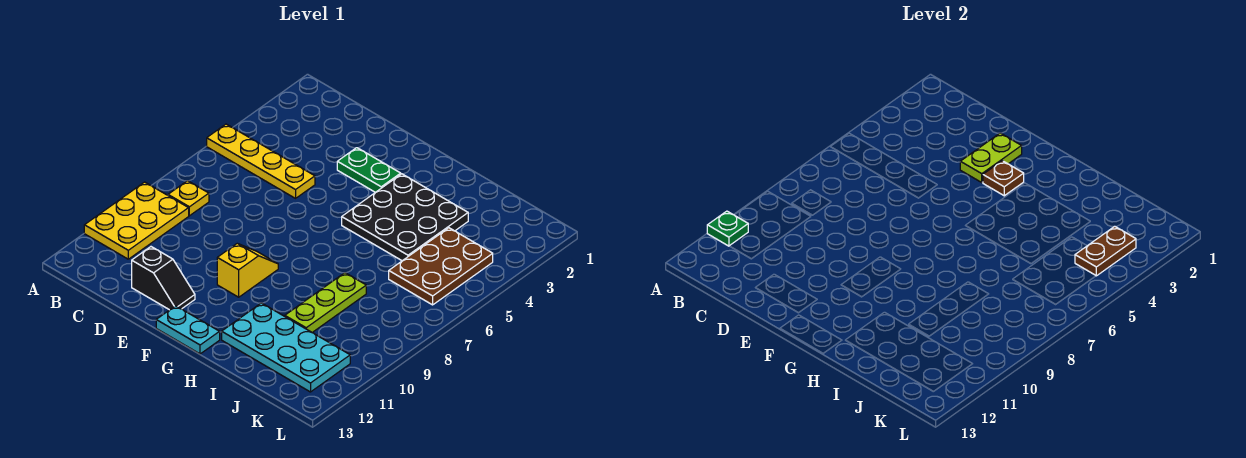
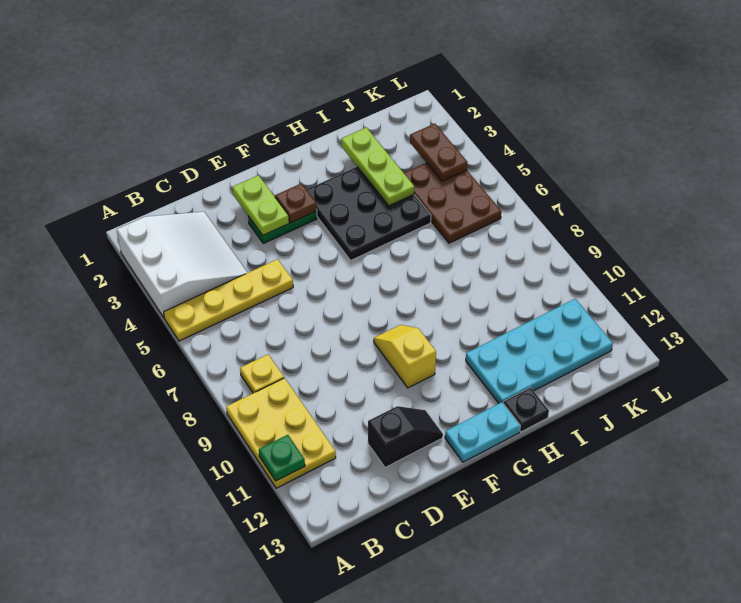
none -> white slope A2:C4 level 1 top A
none -> black plate H13 level 1
lime plate I8:I10 level 1 -> lime plate I2:I4 level 2

